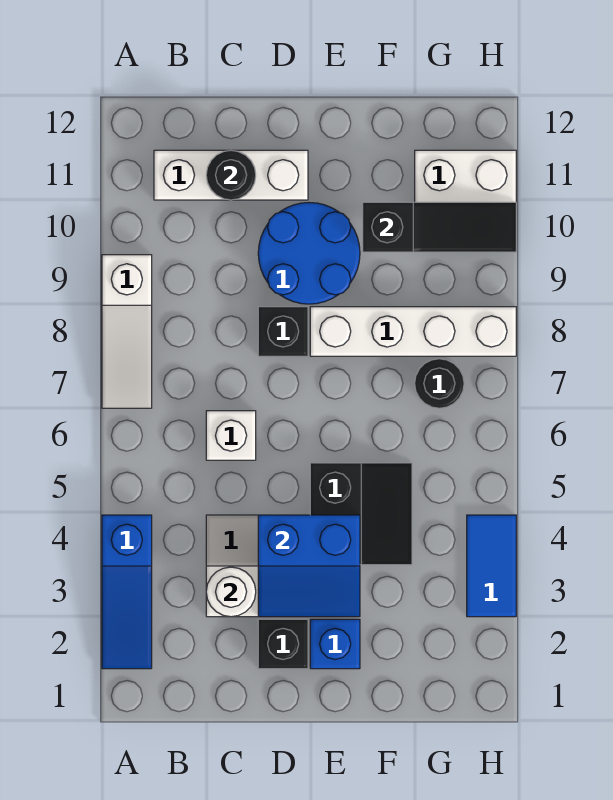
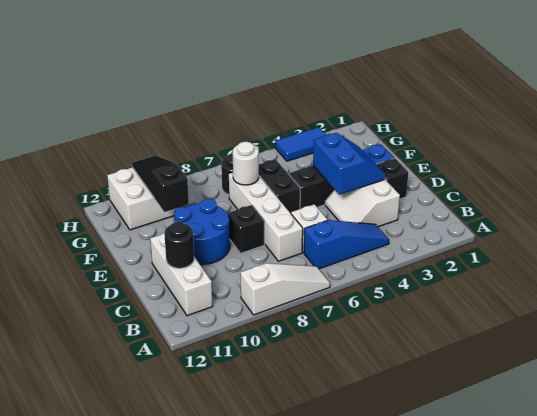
blue slope A2:A4 level 1 top 4 -> blue slope B4:B6 level 1 top 6
white round brick C3 level 2 -> white round brick F7 level 2
none -> black brick E6:F6 level 1
white brick E8:H8 level 1 -> white brick C7:F7 level 1

